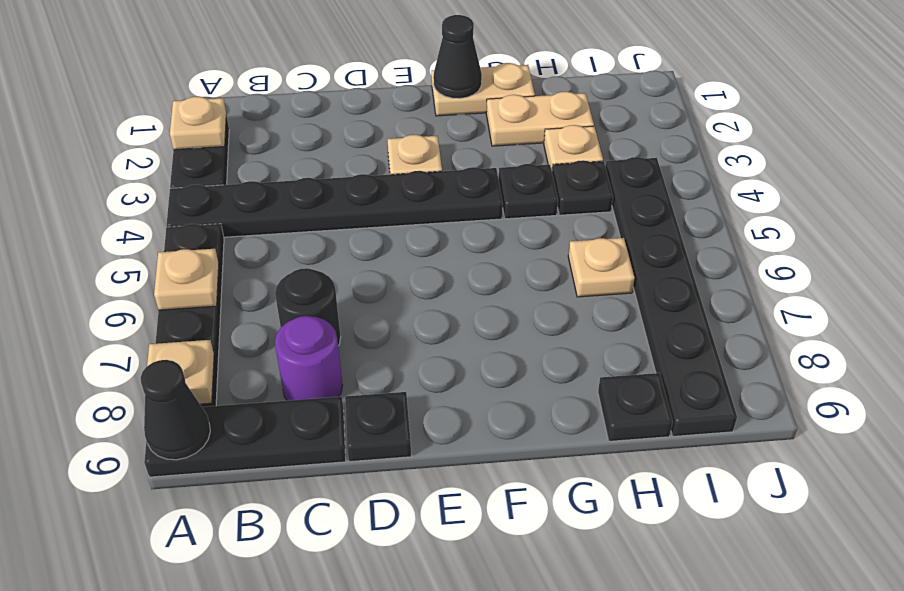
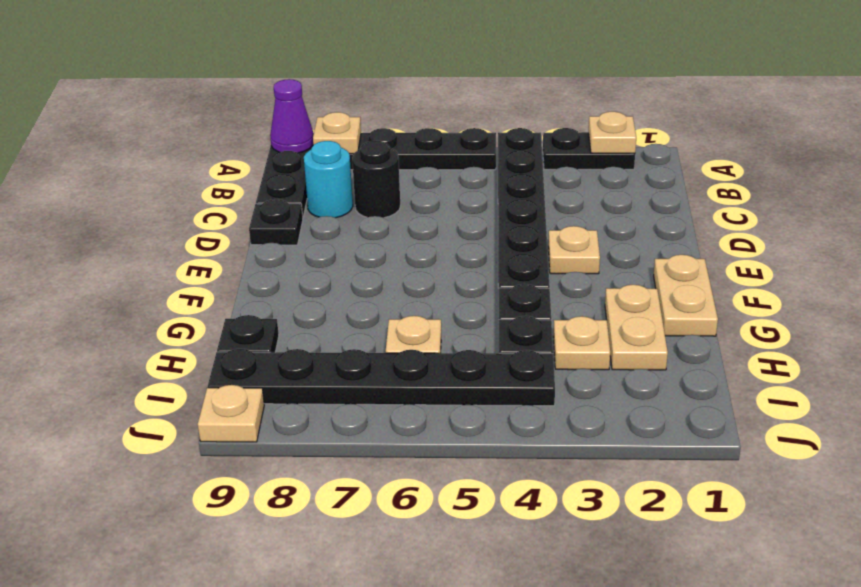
tan plate A6 level 2 -> tan plate J9 level 1
black cone A9 level 2 -> purple cone A9 level 2
purple round brick C8 level 1 -> cyan round brick C8 level 1
black cone F1 level 2 -> none

